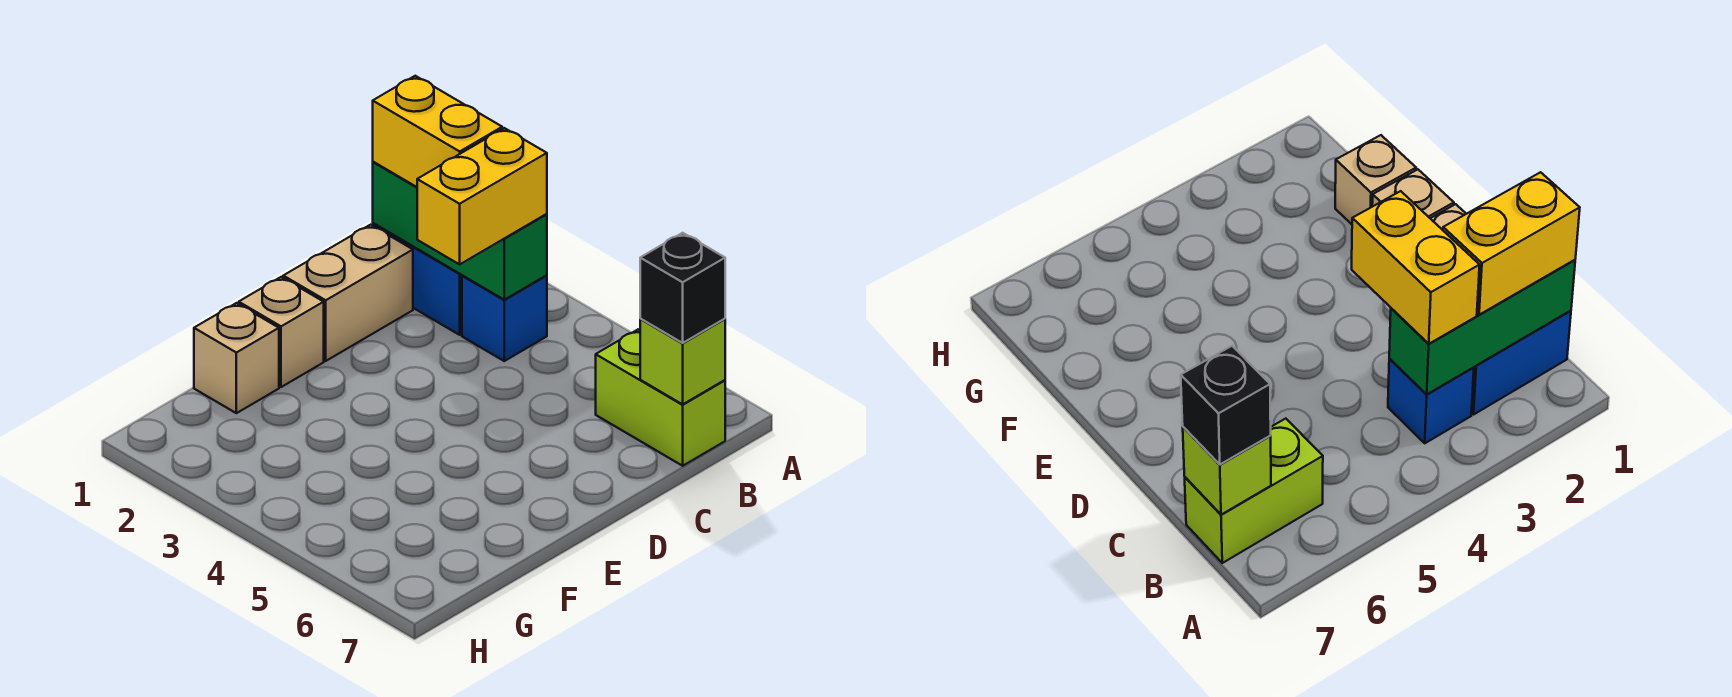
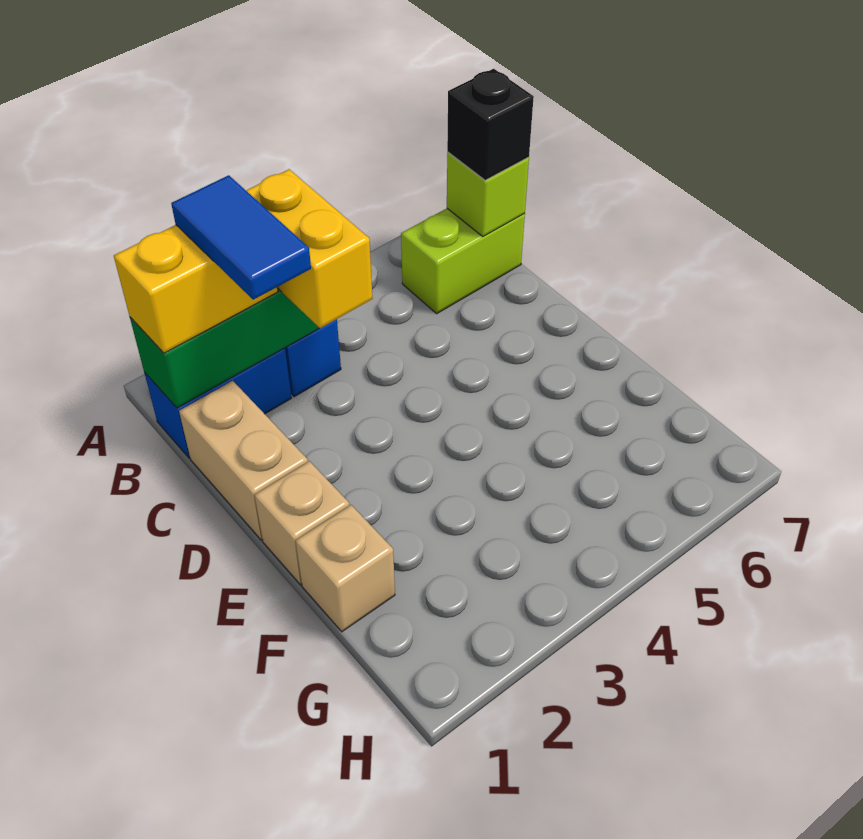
none -> blue tile B2:C2 level 4

